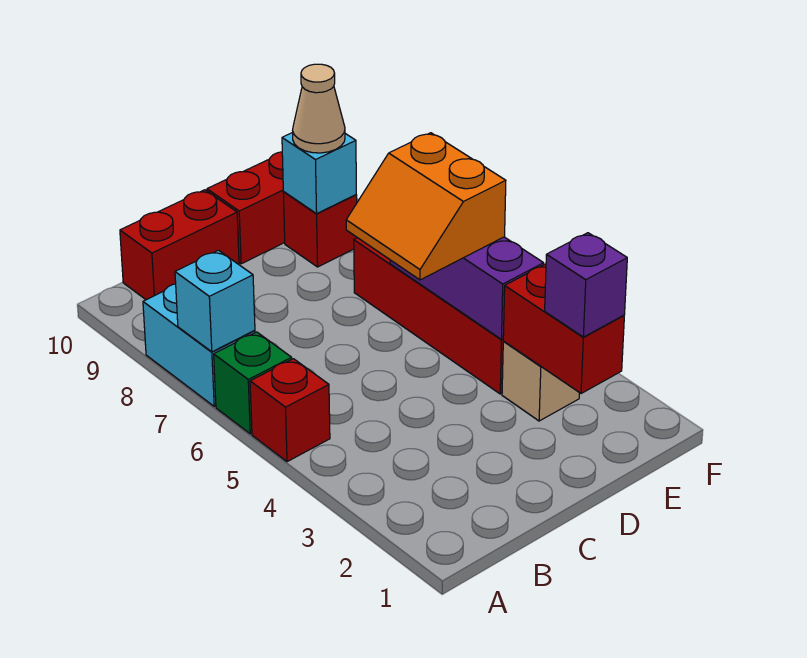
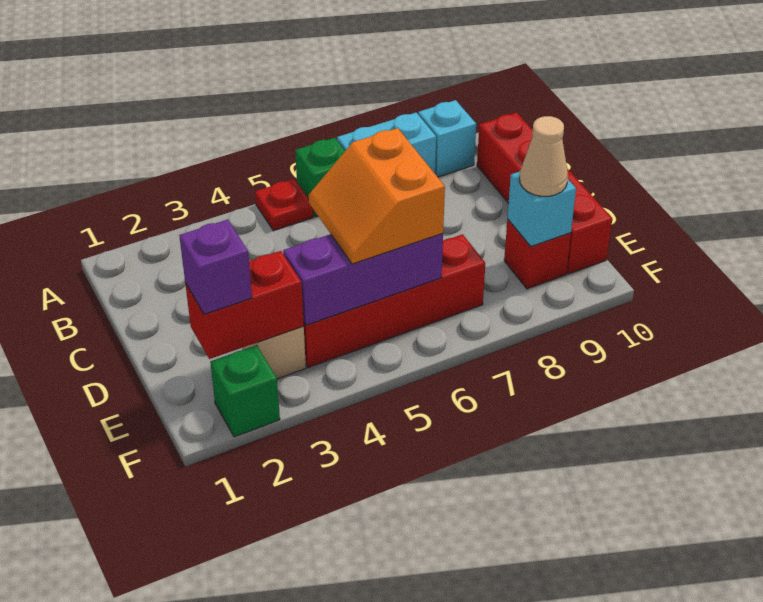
red brick A5 level 1 -> red plate A5 level 1
cyan brick A7 level 2 -> cyan brick A9 level 1
orange slope D5:E6 level 3 top E -> orange slope D5:E6 level 3 top 6
none -> green brick F2 level 1

